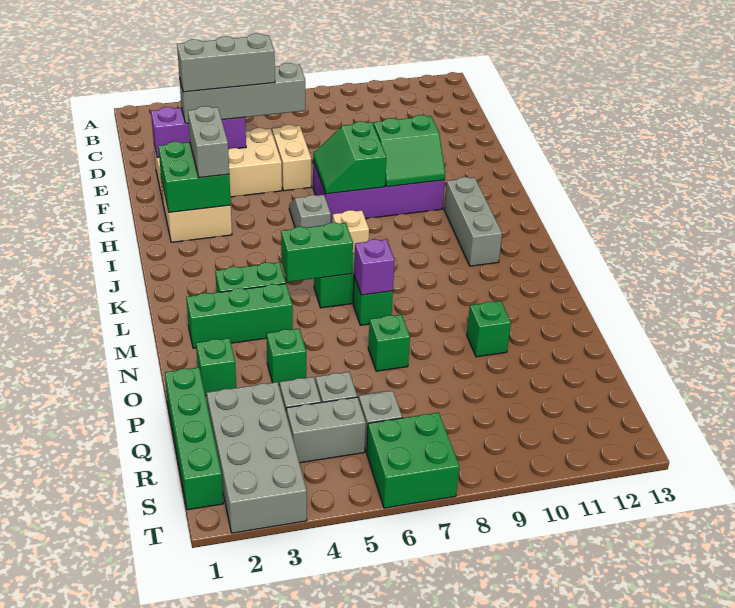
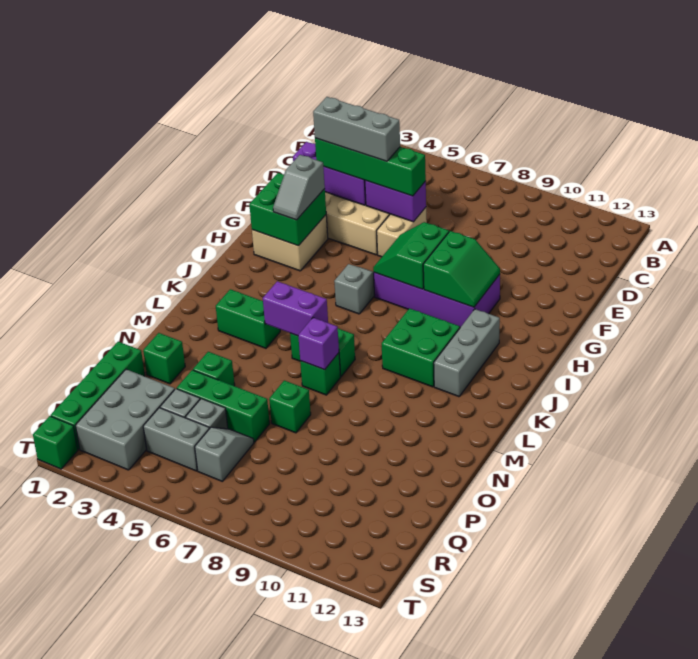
grey brick E3:E6 level 3 -> green brick E3:E6 level 3
none -> purple brick E5:E6 level 2
grey brick G3:H3 level 3 -> grey slope G3:H3 level 3 top G
green slope G9:H10 level 2 top G -> green slope G9:H10 level 2 top 9
tan brick J7 level 1 -> none
green brick L5:L6 level 2 -> purple brick L5:L6 level 2
green brick M2:M4 level 1 -> green brick P4:P6 level 1
green brick O10 level 1 -> green brick T1 level 1
grey brick Q2:T3 level 1 -> grey brick Q2:S3 level 1
green brick S6:T7 level 1 -> green brick J9:K10 level 1

